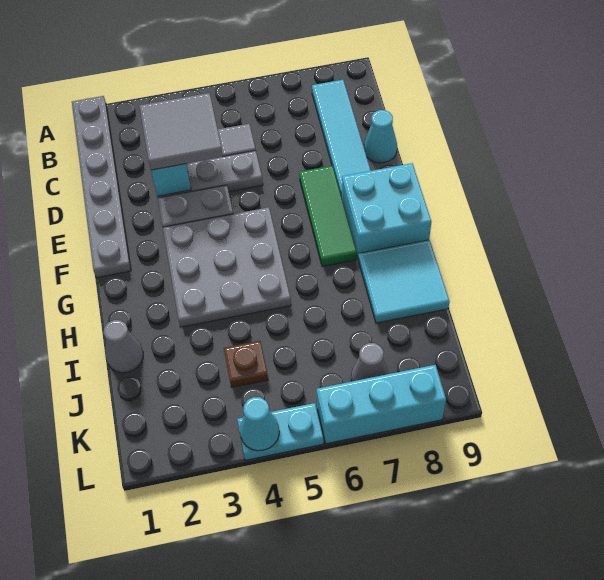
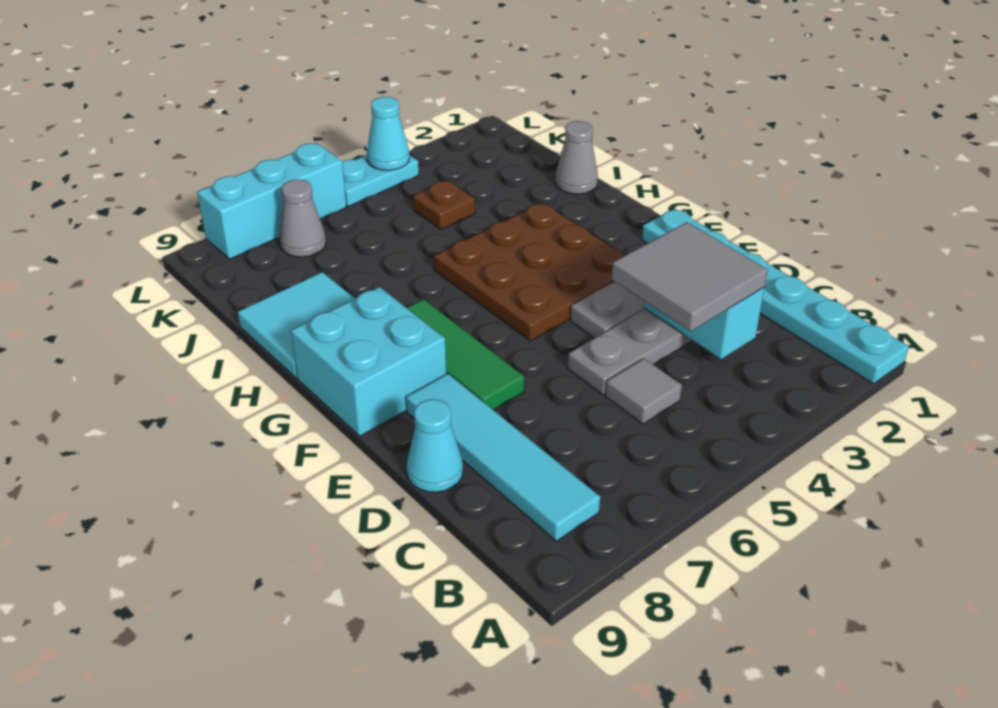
grey plate A1:F1 level 1 -> cyan plate A1:F1 level 1
grey plate F3:H5 level 1 -> brown plate F3:H5 level 1

